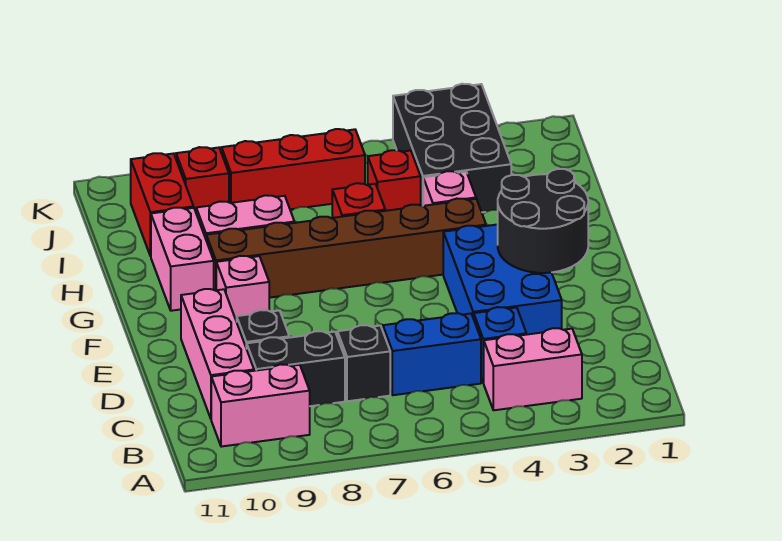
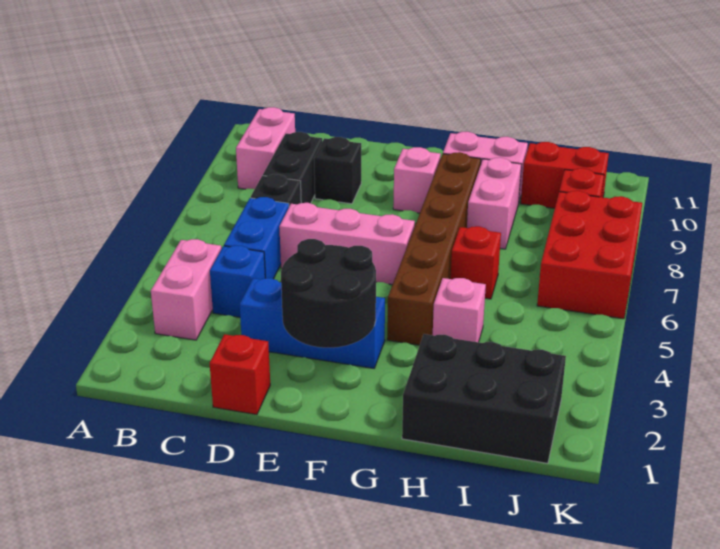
pink brick C10:E10 level 1 -> pink brick D6:F6 level 1
blue brick D3:F4 level 1 -> blue brick D3:F3 level 1
black brick I3:K4 level 1 -> black brick H1:J2 level 1
red brick I5 level 1 -> red brick D1 level 1
red brick J6:J8 level 1 -> red brick J6:K8 level 1

